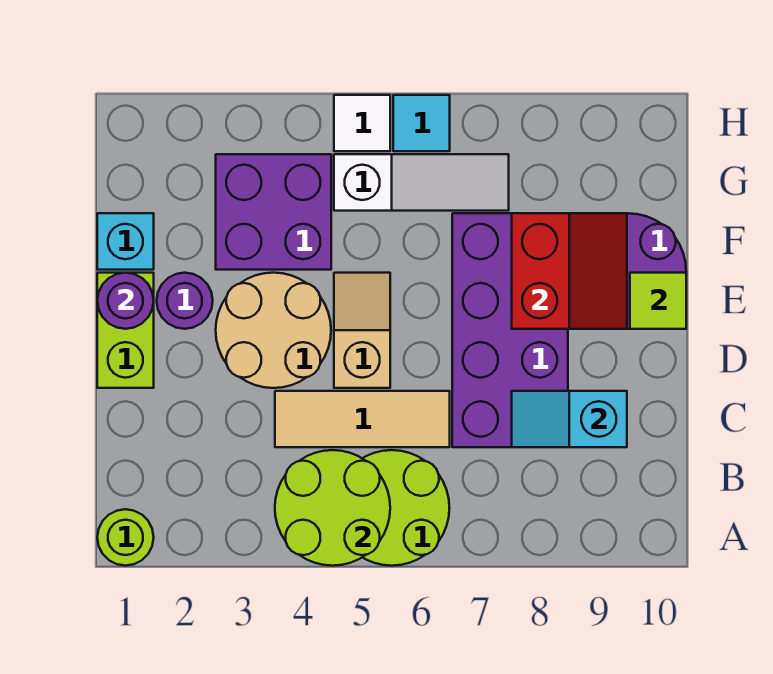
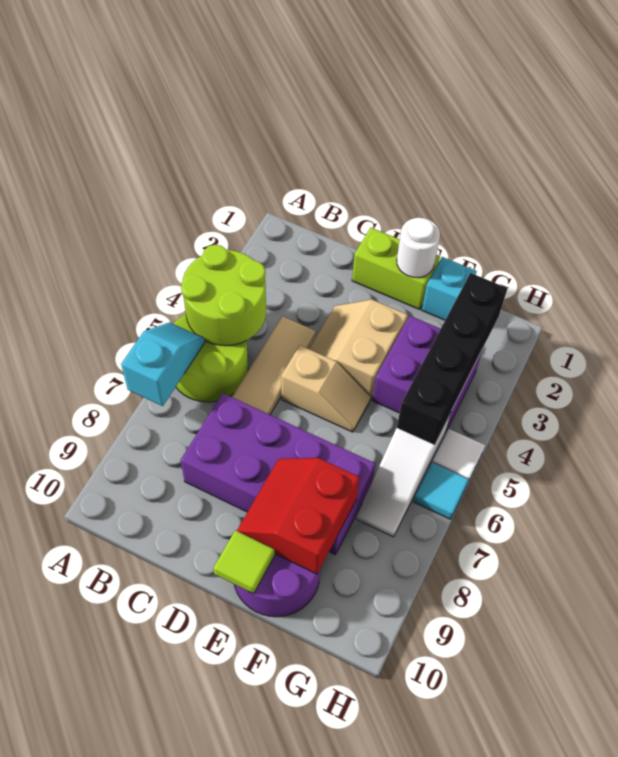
lime round brick A1 level 1 -> none
cyan slope C8:C9 level 2 top 9 -> cyan slope A6:A7 level 2 top 7
tan round brick D3:E4 level 1 -> tan slope D3:E4 level 1 top E
purple round brick E1 level 2 -> white round brick E1 level 2
purple round brick E2 level 1 -> none
red slope E8:F9 level 2 top 8 -> red slope E8:F9 level 2 top F
none -> black brick G2:G5 level 2

